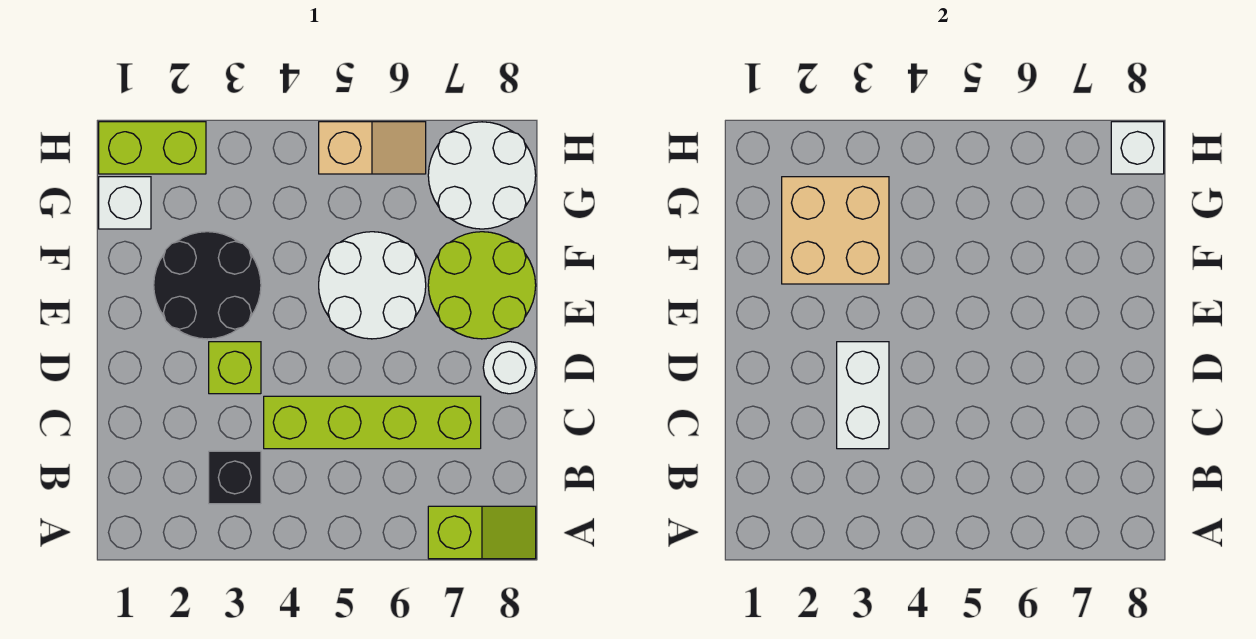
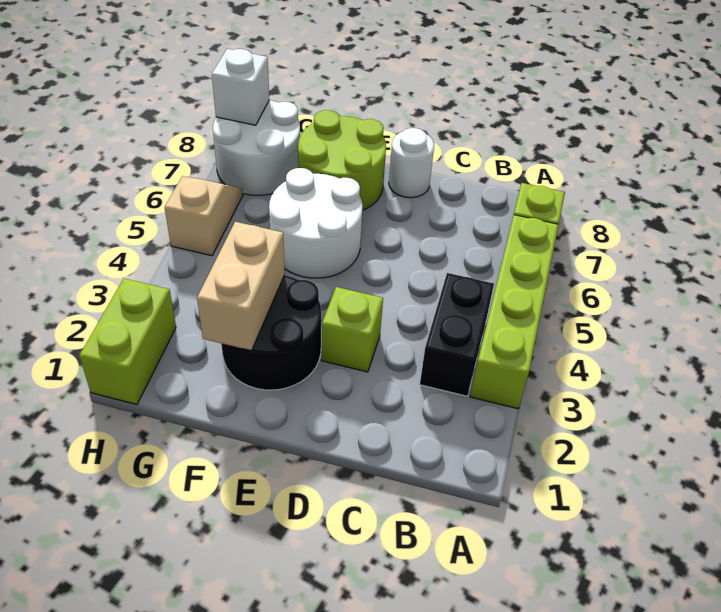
black brick B3 level 1 -> black brick B3:B4 level 1
white brick C3:D3 level 2 -> none
lime brick C4:C7 level 1 -> lime brick A3:A6 level 1
tan brick F2:G3 level 2 -> tan brick F2:F3 level 2
white brick G1 level 1 -> none

